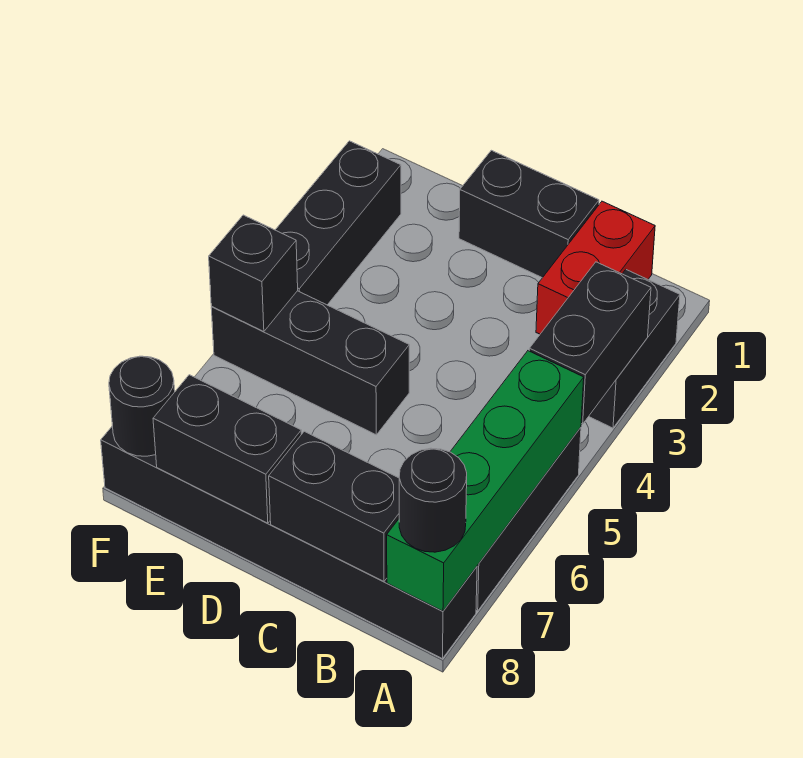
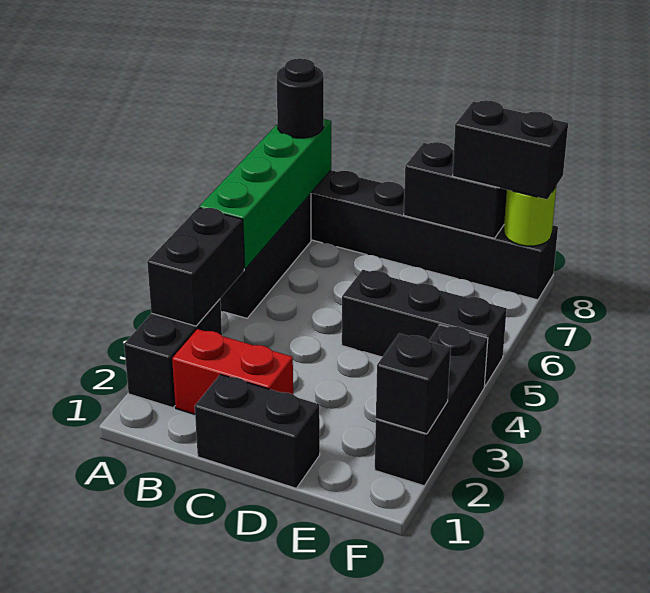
red brick B1:B2 level 1 -> red brick B2:C2 level 1
black brick B8:C8 level 2 -> black brick E8:F8 level 3
black brick F5 level 2 -> black brick F2 level 2
black round brick F8 level 2 -> lime round brick F8 level 2

